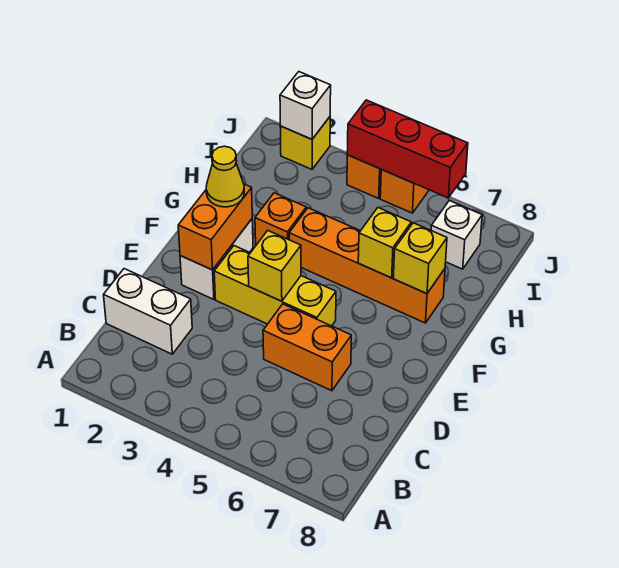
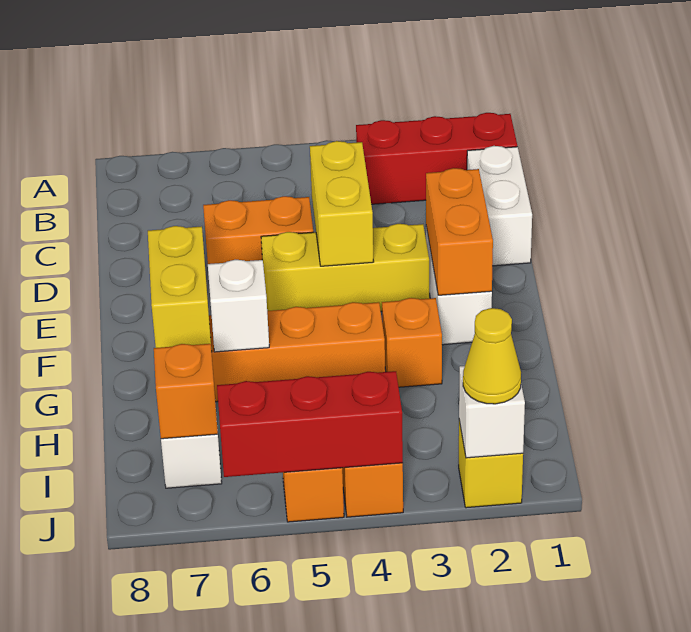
none -> red brick B1:B3 level 1
white brick C1:C2 level 1 -> white brick C1:D1 level 1
yellow brick E4 level 2 -> yellow brick D4:E4 level 2
yellow cone F2 level 3 -> yellow cone J2 level 3
yellow brick G6 level 2 -> white brick G6 level 2
yellow brick G7 level 2 -> yellow brick F7:G7 level 2
none -> orange brick I7 level 2

